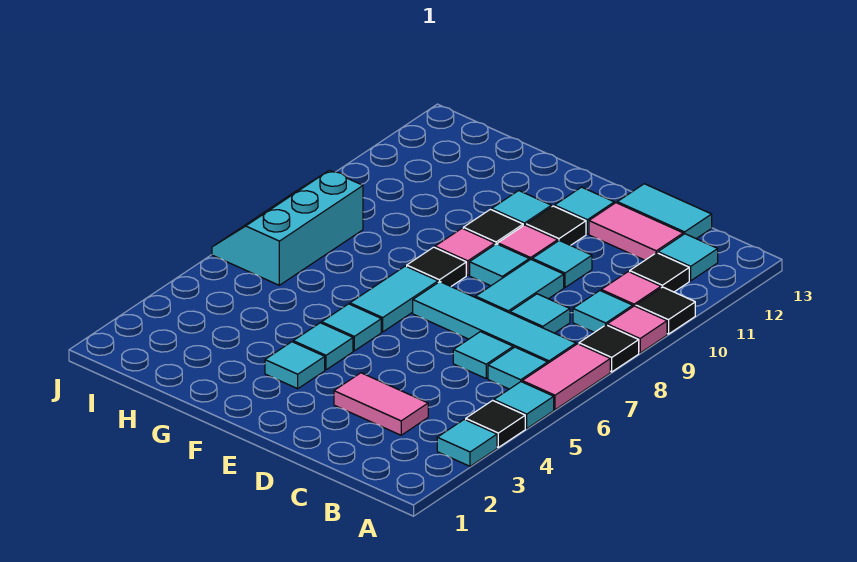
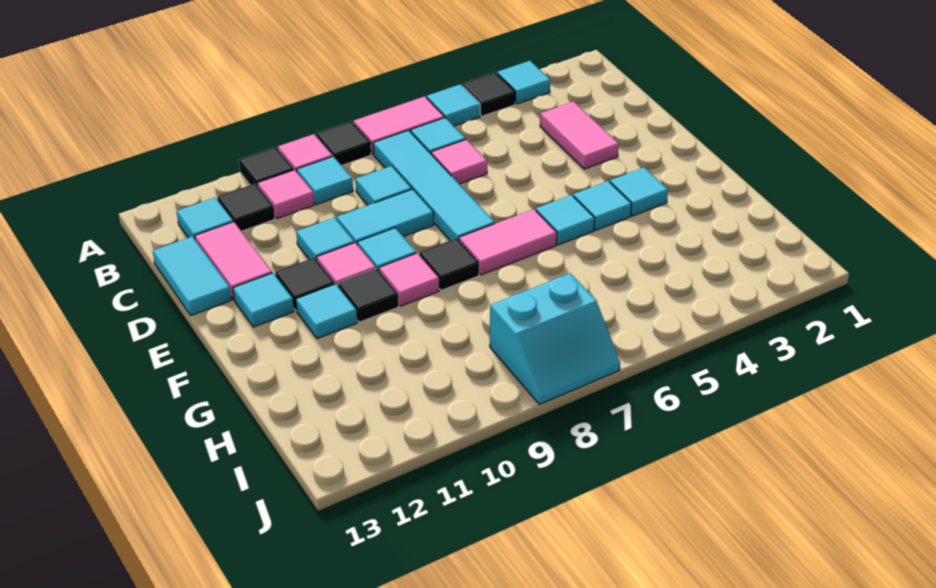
cyan tile C6 level 1 -> pink tile C6 level 1
cyan tile F6:F7 level 1 -> pink tile F6:F7 level 1
cyan slope I6:J8 level 1 top I -> cyan slope I7:J8 level 1 top I

